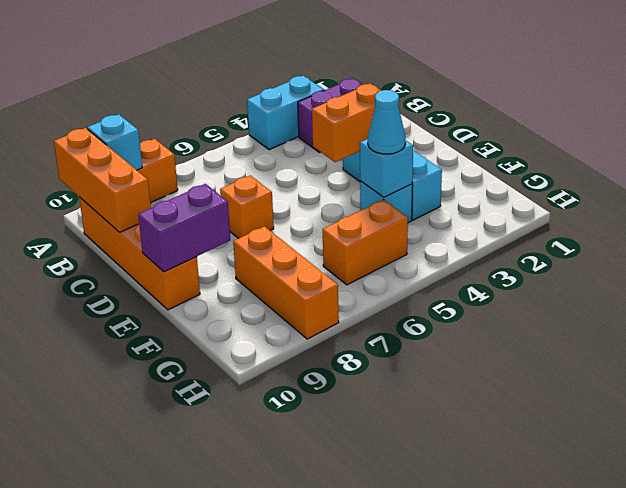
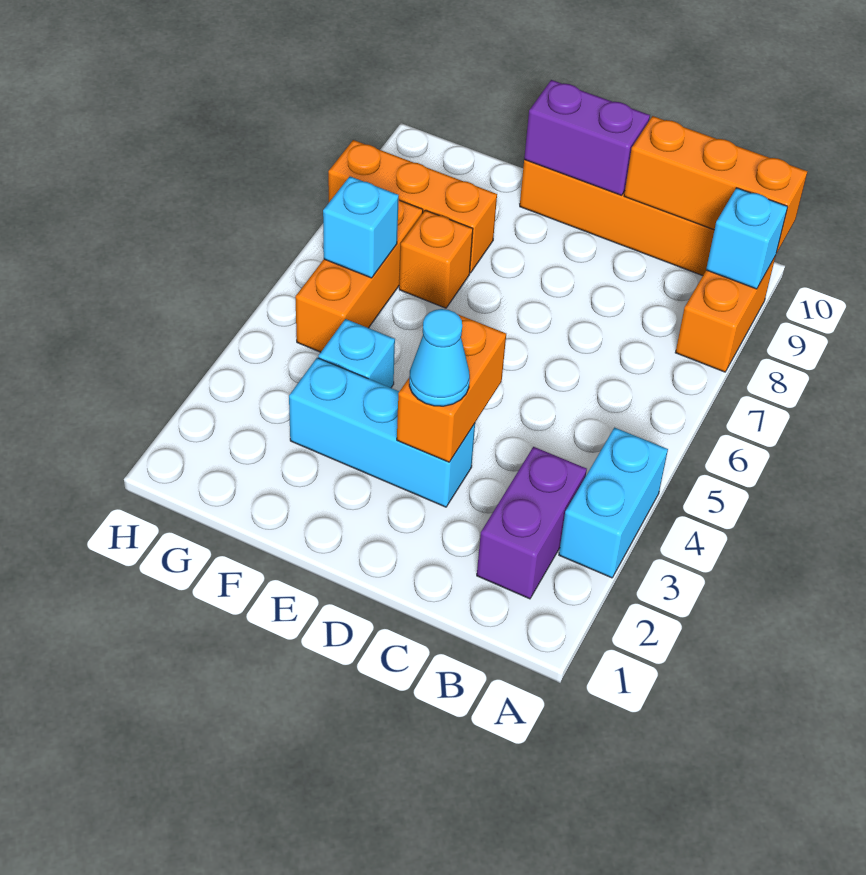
orange brick D7 level 1 -> orange brick F7 level 1
purple brick E9:E10 level 2 -> purple brick D10:E10 level 2
cyan brick F4 level 2 -> cyan brick G6 level 2
cyan cone F4 level 3 -> cyan cone D3 level 3
orange brick G5:G6 level 1 -> orange brick G5:G7 level 1

